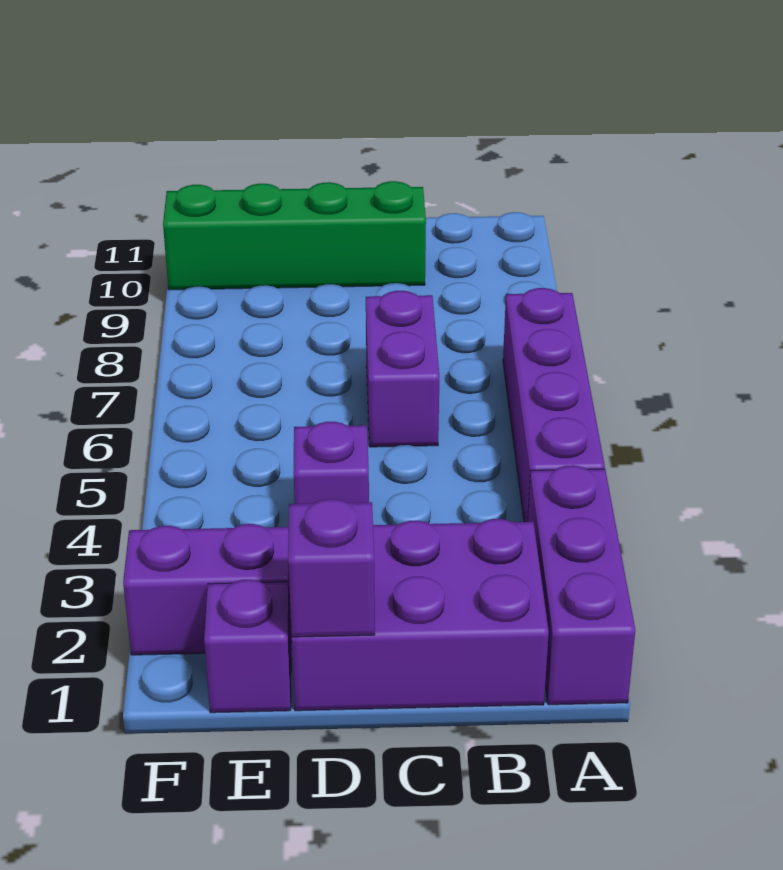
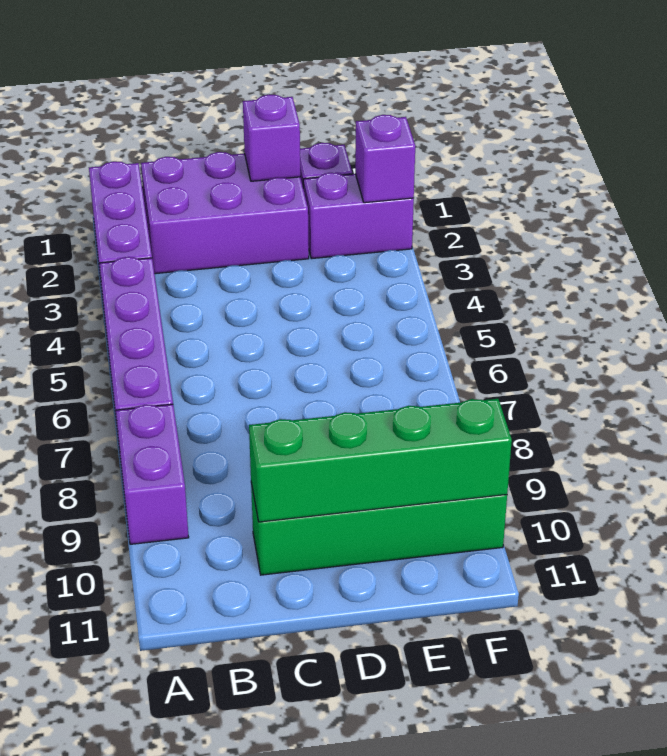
purple brick C6:C7 level 1 -> purple brick A8:A9 level 1
none -> green brick C10:F10 level 2
purple brick D4 level 1 -> purple brick F2 level 2

